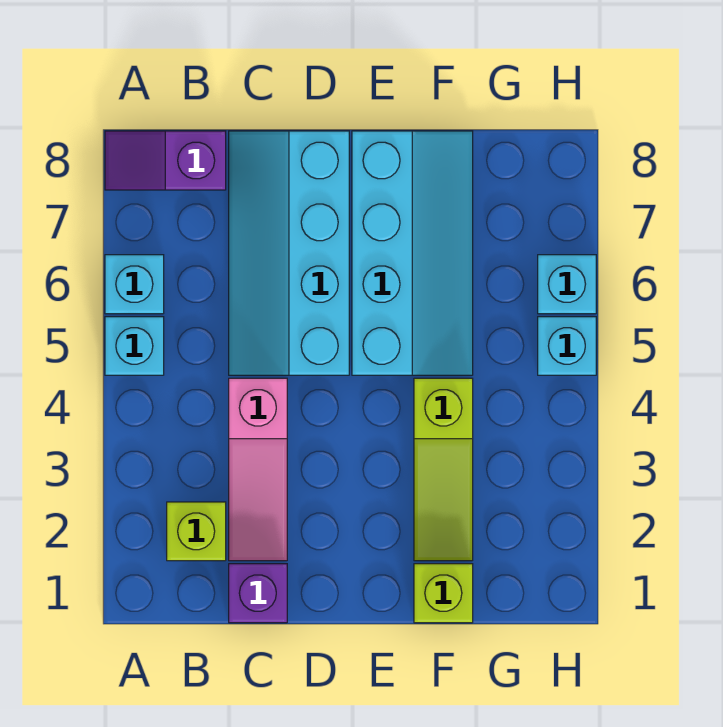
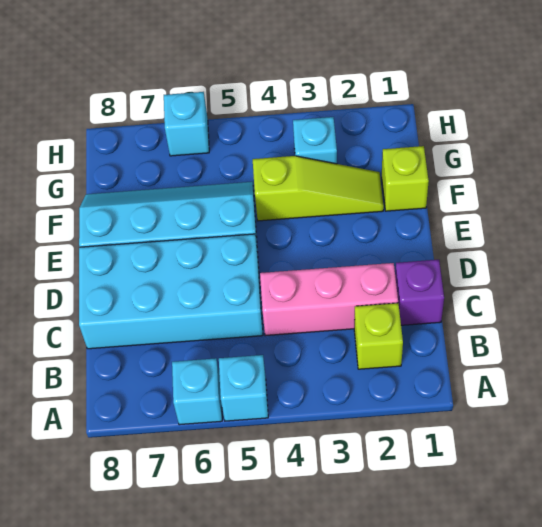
purple slope A8:B8 level 1 top B -> none
pink slope C2:C4 level 1 top 4 -> pink brick C2:C4 level 1
cyan slope C5:D8 level 1 top D -> cyan brick C5:D8 level 1
cyan brick H5 level 1 -> cyan brick G3 level 1

